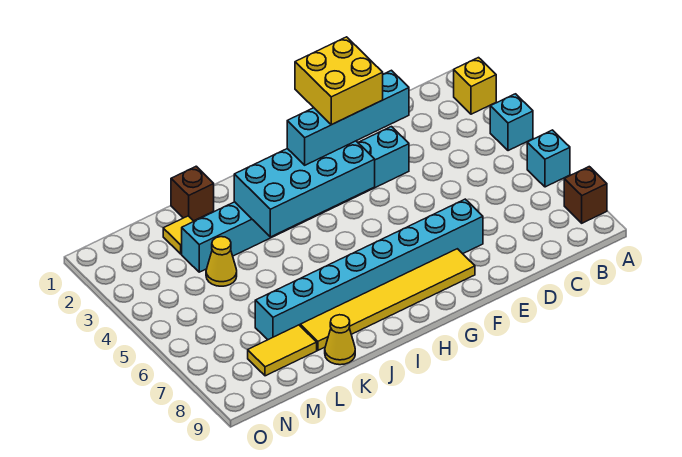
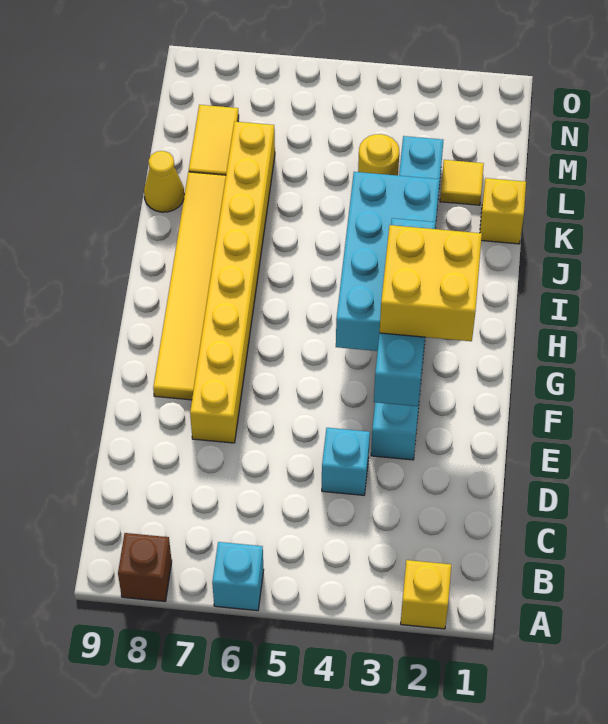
cyan brick A4 level 1 -> cyan brick D4 level 1
cyan brick E7:L7 level 1 -> yellow brick E7:L7 level 1
brown brick K1 level 1 -> yellow brick K1 level 1
yellow cone L4 level 1 -> yellow round brick L4 level 1

